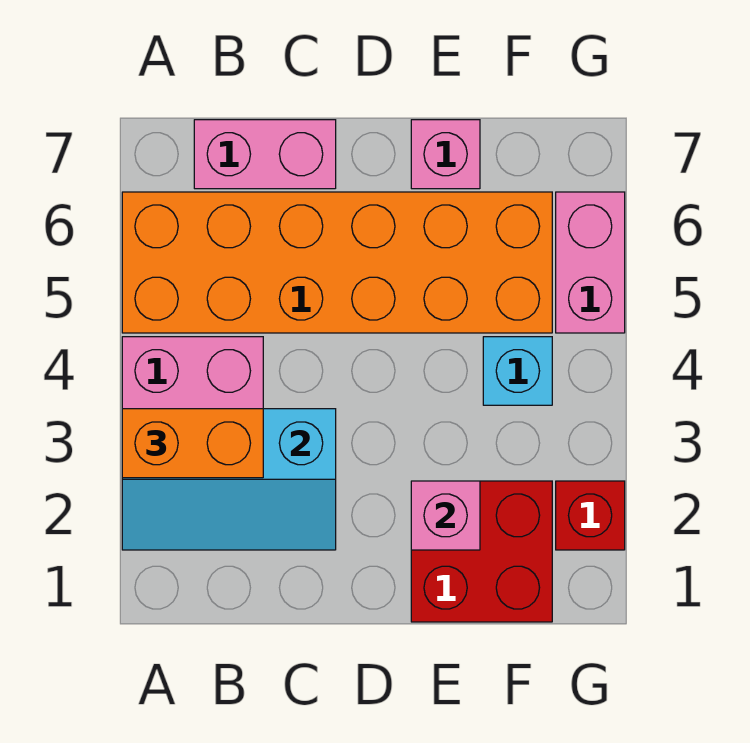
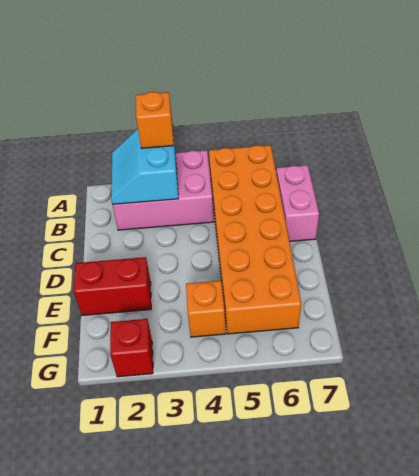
cyan slope A2:C3 level 2 top 3 -> cyan slope A2:B3 level 2 top 3
orange brick A3:B3 level 3 -> orange brick A3 level 3
red brick E1:F2 level 1 -> red brick E1:E2 level 1
pink brick E2 level 2 -> none
pink brick E7 level 1 -> none
cyan brick F4 level 1 -> orange brick F4 level 1
pink brick G5:G6 level 1 -> none

